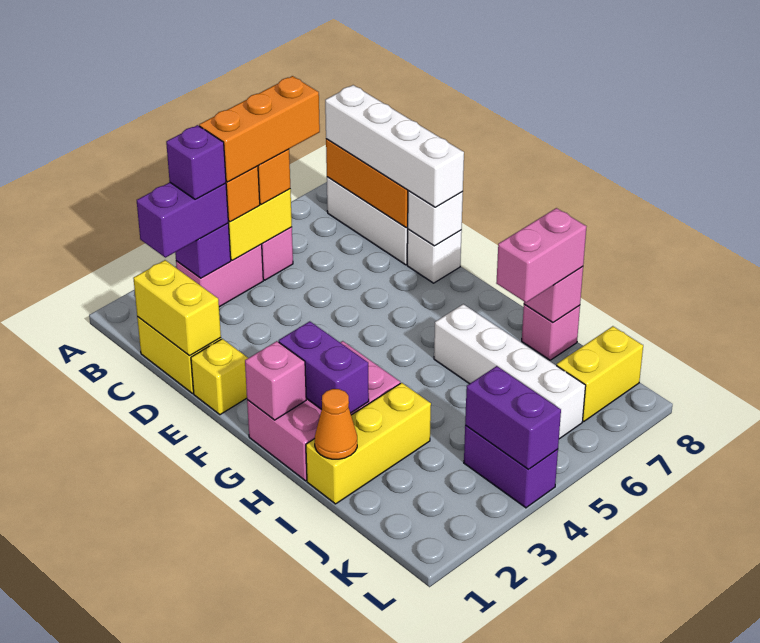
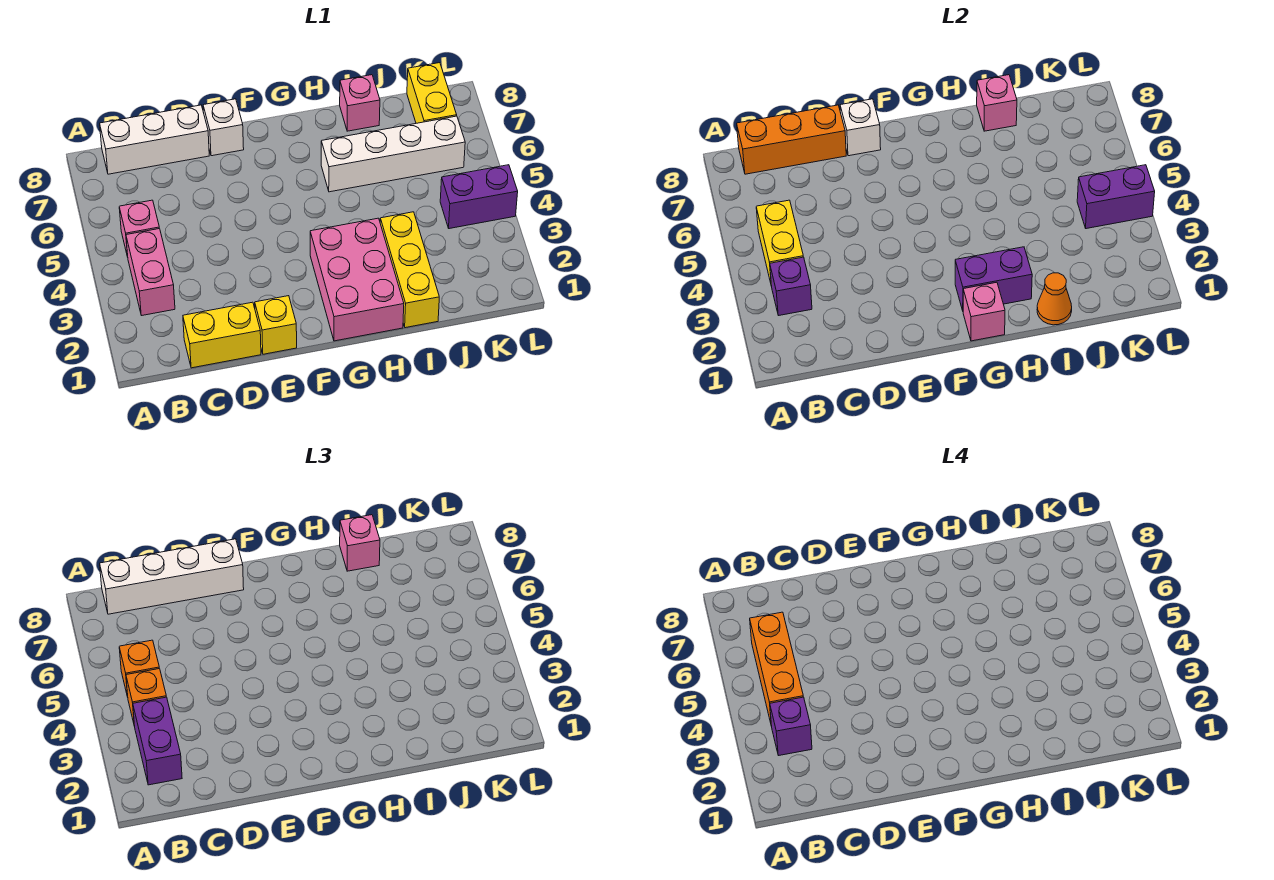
yellow brick C1:D1 level 2 -> none
pink brick I7:I8 level 3 -> pink brick I8 level 3

